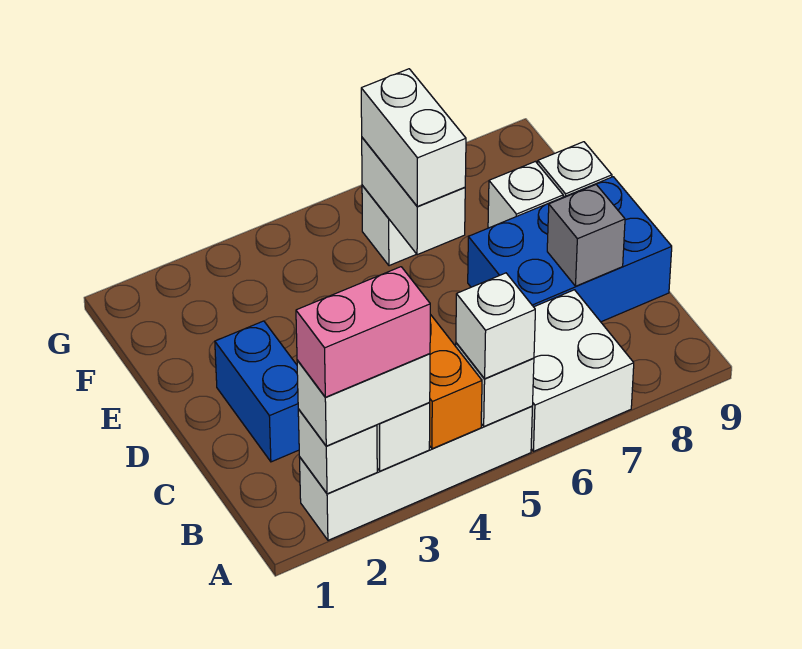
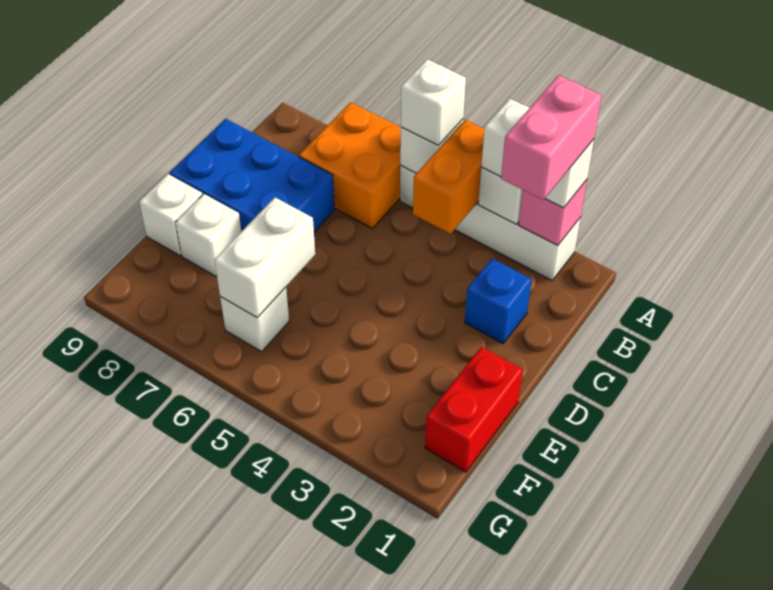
white brick A2 level 2 -> pink brick A2 level 2
pink brick A2:A3 level 4 -> pink brick A2:B2 level 4
white brick A6:B7 level 1 -> orange brick A6:B7 level 1
blue brick C2:D2 level 1 -> blue brick C2 level 1
grey brick C8 level 2 -> none
none -> red brick E1:F1 level 1
white brick E6:F6 level 3 -> none

